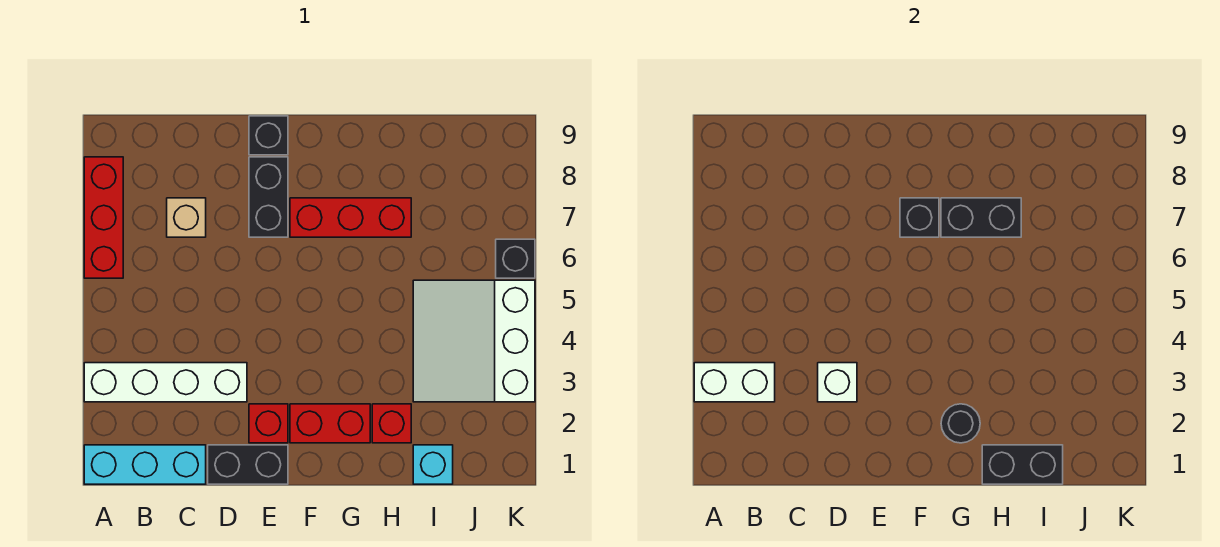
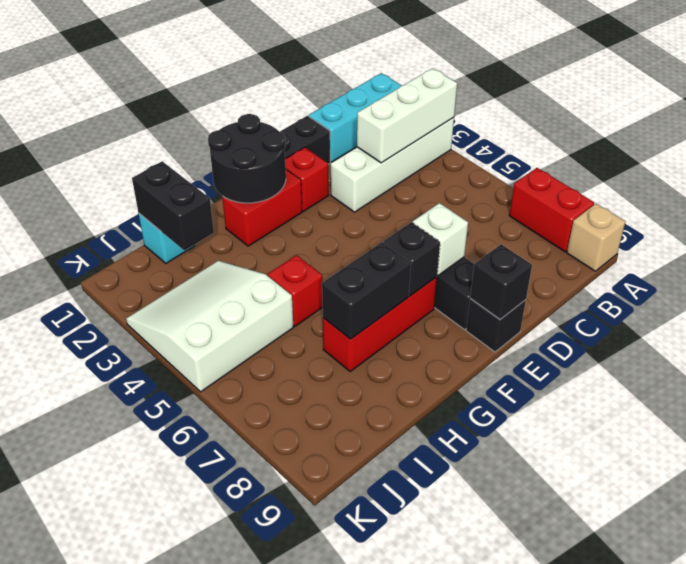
white brick A3:B3 level 2 -> white brick A3:C3 level 2
red brick A6:A8 level 1 -> red brick A7:A8 level 1
tan brick C7 level 1 -> tan brick A9 level 1
white brick D3 level 2 -> white brick E7 level 2
black round brick G2 level 2 -> black round brick F1:G2 level 2
black brick H1:I1 level 2 -> black brick I1:I2 level 2
red brick H2 level 1 -> red brick H5 level 1
white slope I3:K5 level 1 top K -> white slope I3:K5 level 1 top 5
black brick K6 level 1 -> black brick E9 level 2

